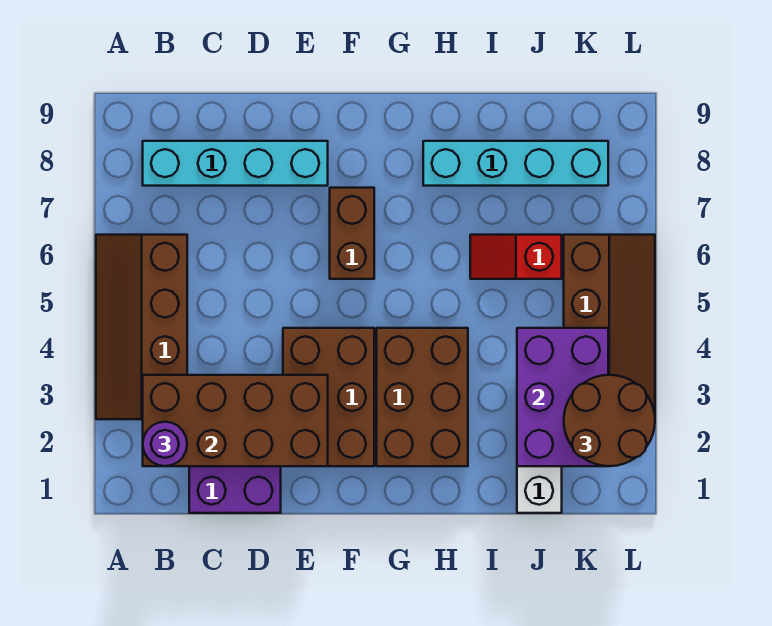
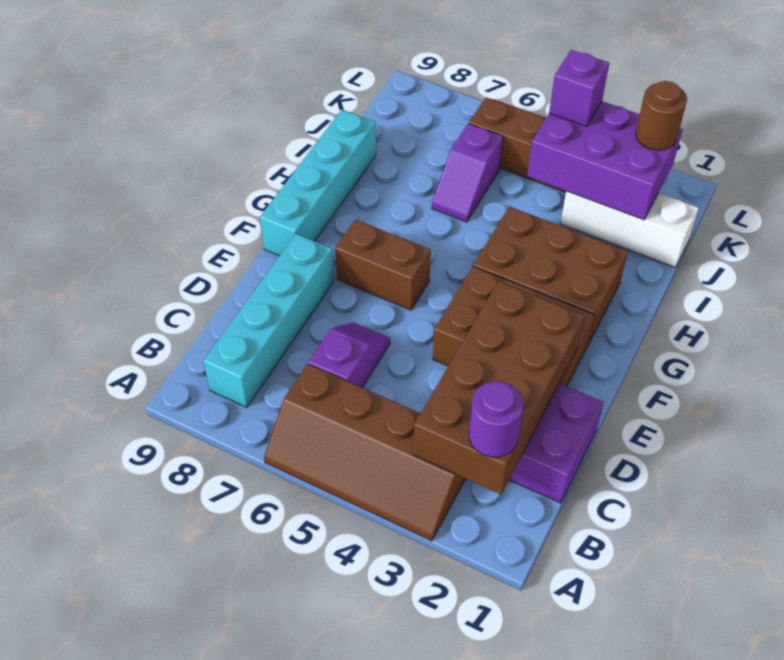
none -> purple slope C6:D6 level 1 top C
cyan brick H8:K8 level 1 -> cyan brick F9:I9 level 1
red slope I6:J6 level 1 top J -> purple slope I6:J6 level 1 top J
brown round brick K2:L3 level 3 -> brown round brick K2 level 3
none -> purple brick K4 level 3

